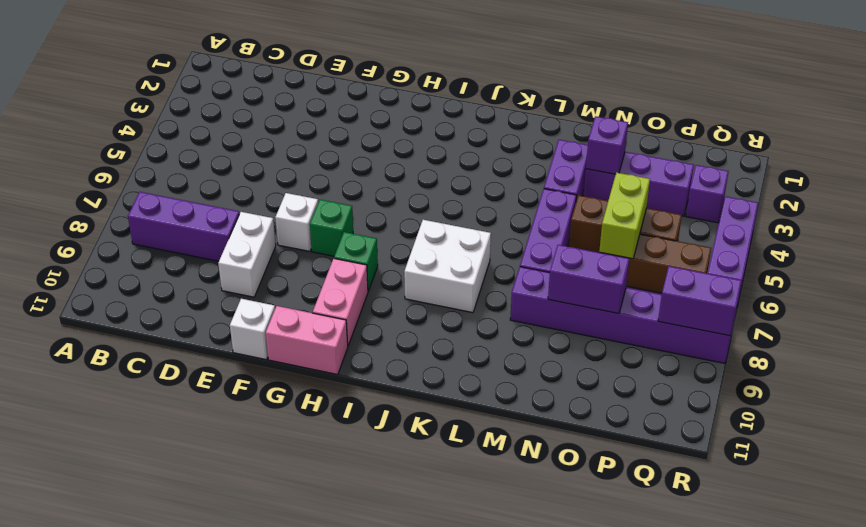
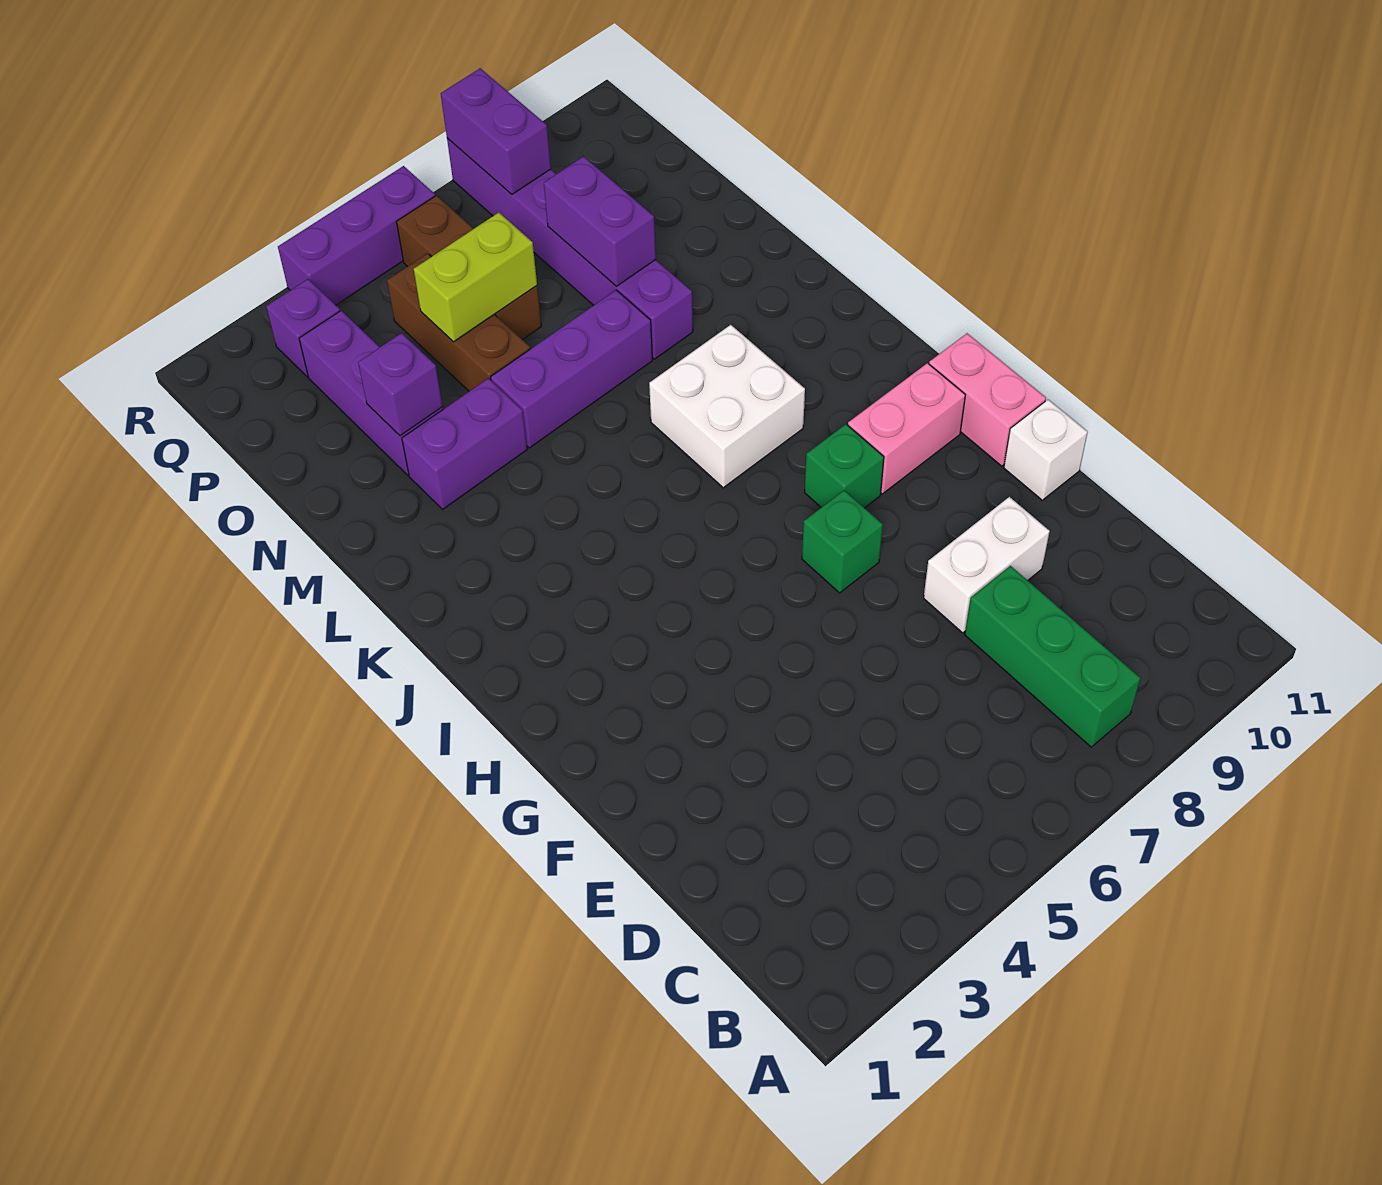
purple brick B8:D8 level 1 -> green brick B8:D8 level 1
white brick F7 level 1 -> none

